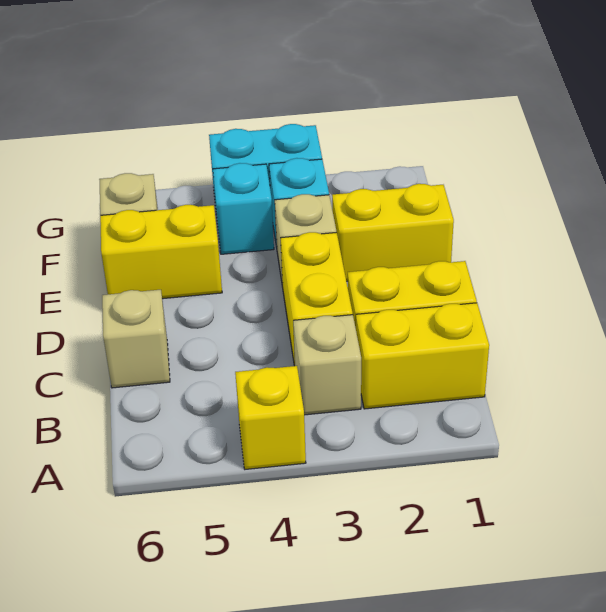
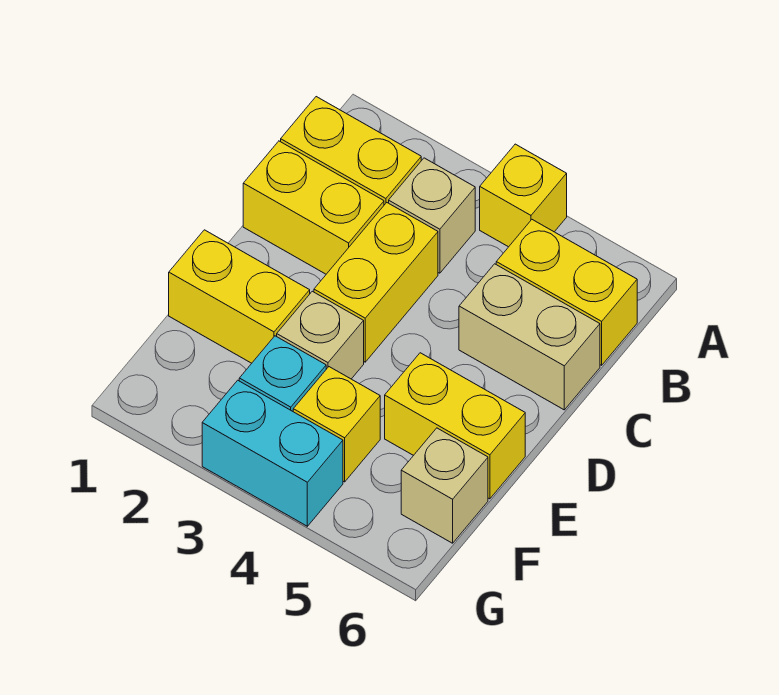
none -> yellow brick B5:B6 level 1
tan brick C6 level 1 -> tan brick C5:C6 level 1
cyan brick F4 level 1 -> yellow brick F4 level 1

